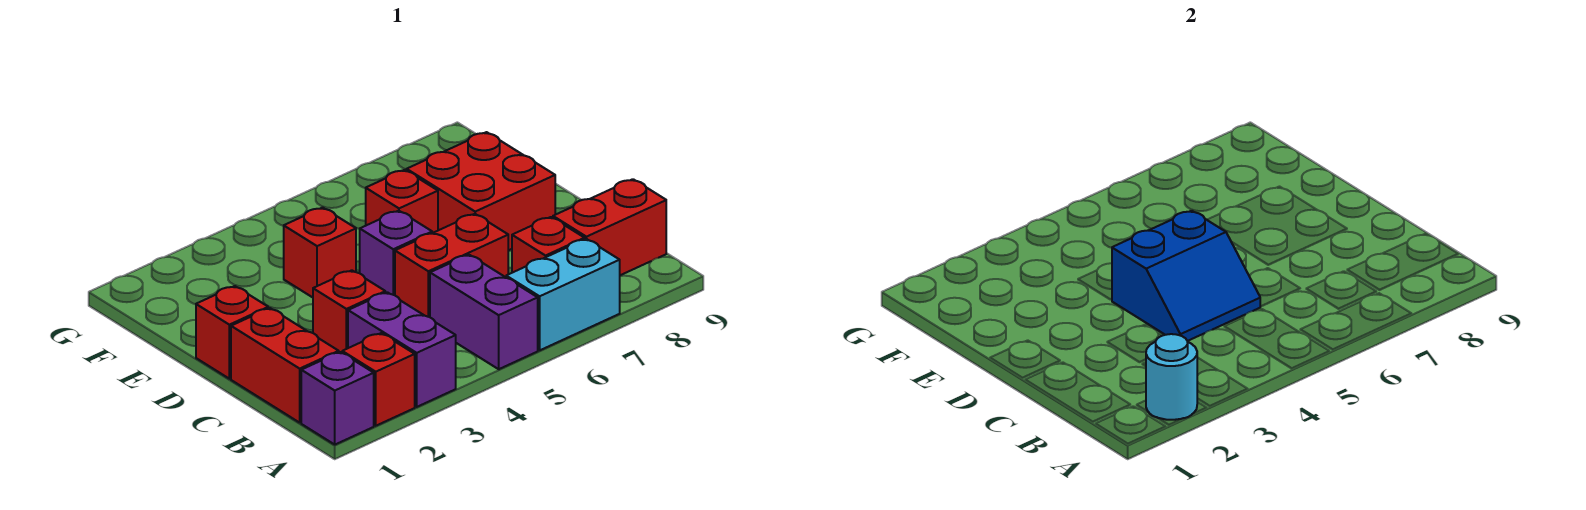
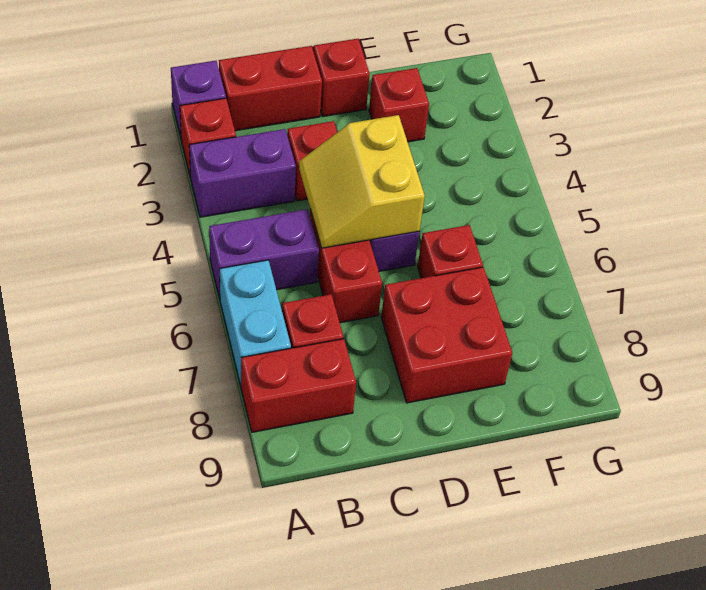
cyan round brick A2 level 2 -> none
red brick B8:B9 level 1 -> red brick A8:B8 level 1
blue slope C4:D5 level 2 top D -> yellow slope C4:D5 level 2 top D
red brick E4 level 1 -> red brick E2 level 1

